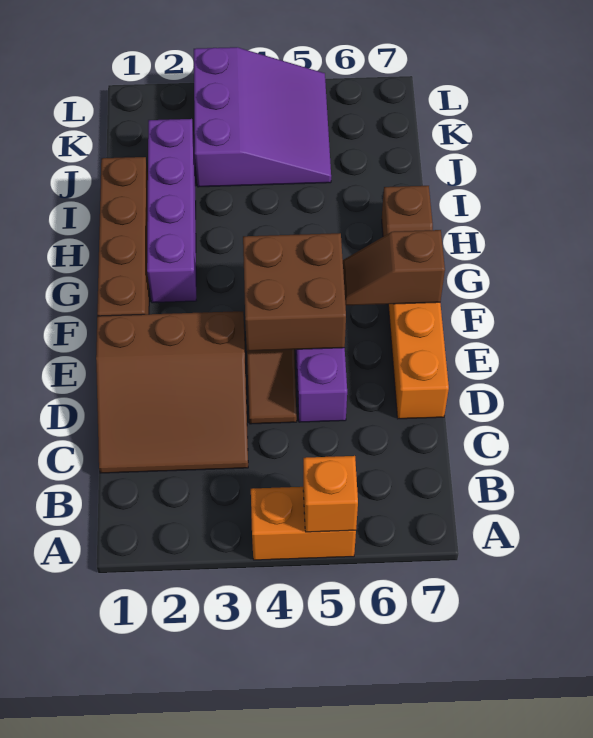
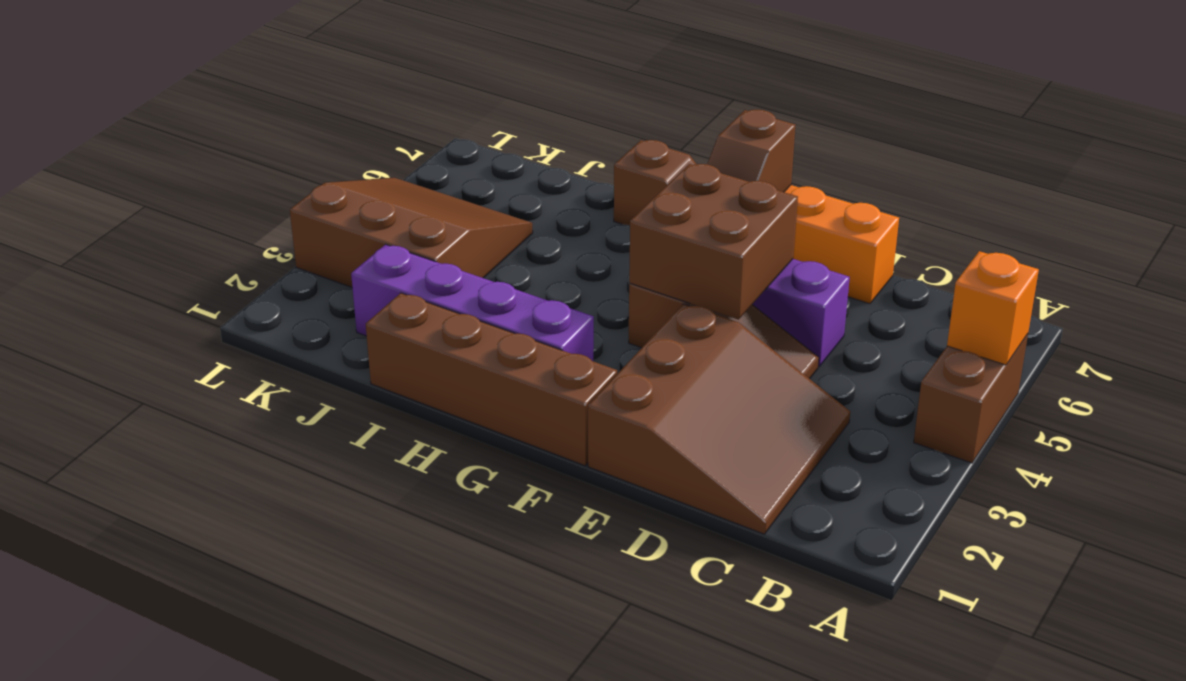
orange brick A4:A5 level 1 -> brown brick A4:A5 level 1
purple slope J3:L5 level 1 top 3 -> brown slope J3:L5 level 1 top 3

